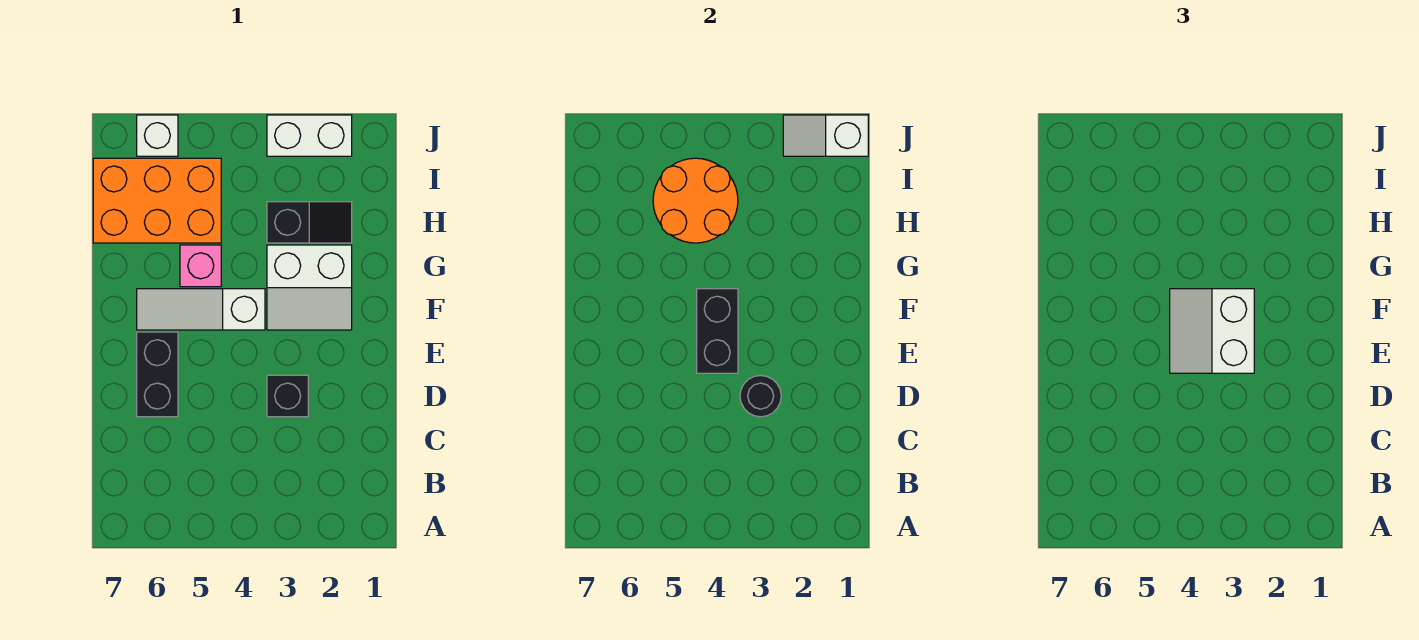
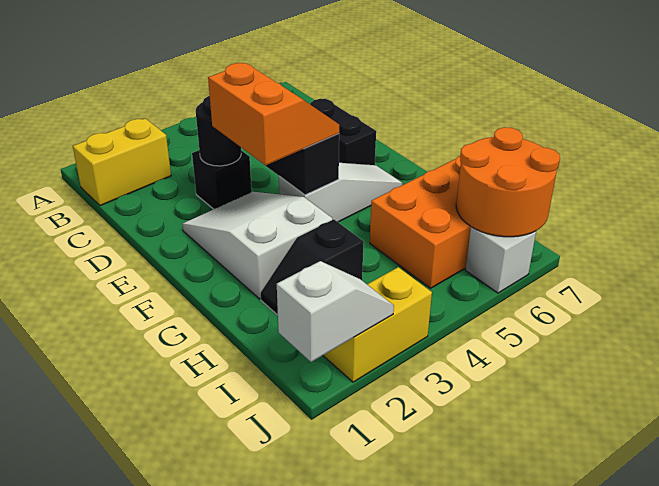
none -> yellow brick B1:B2 level 1
white slope E3:F4 level 3 top 3 -> orange slope E3:F4 level 3 top 3
white slope F2:G3 level 1 top G -> white slope E2:G3 level 1 top G
pink brick G5 level 1 -> none
orange round brick H4:I5 level 2 -> orange round brick I6:J7 level 2
white brick J2:J3 level 1 -> yellow brick J2:J3 level 1

